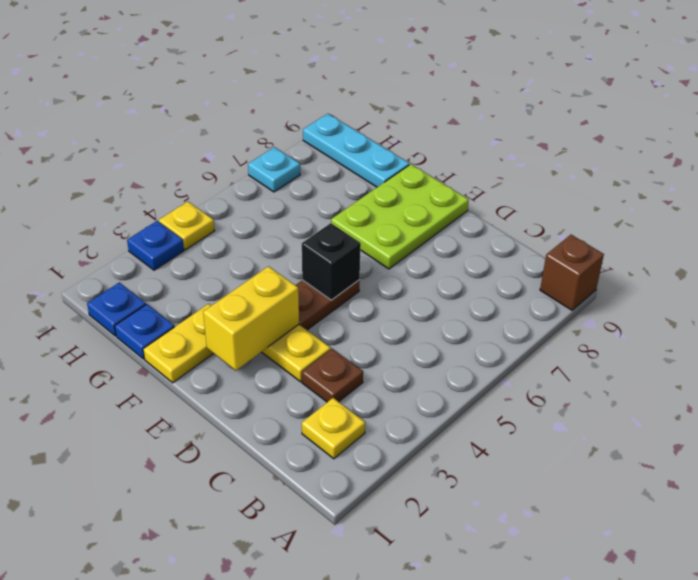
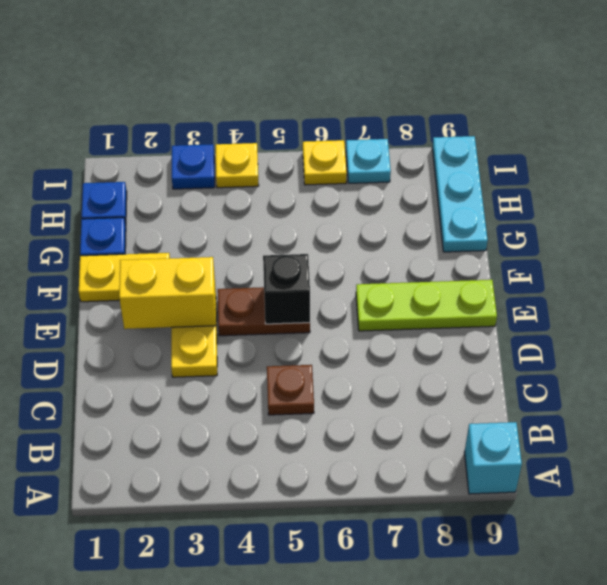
brown brick A9 level 1 -> cyan brick A9 level 1
yellow plate B2 level 1 -> yellow plate I6 level 1
brown plate C3 level 1 -> brown plate C5 level 1
lime plate E7:F9 level 1 -> lime plate E7:E9 level 1

